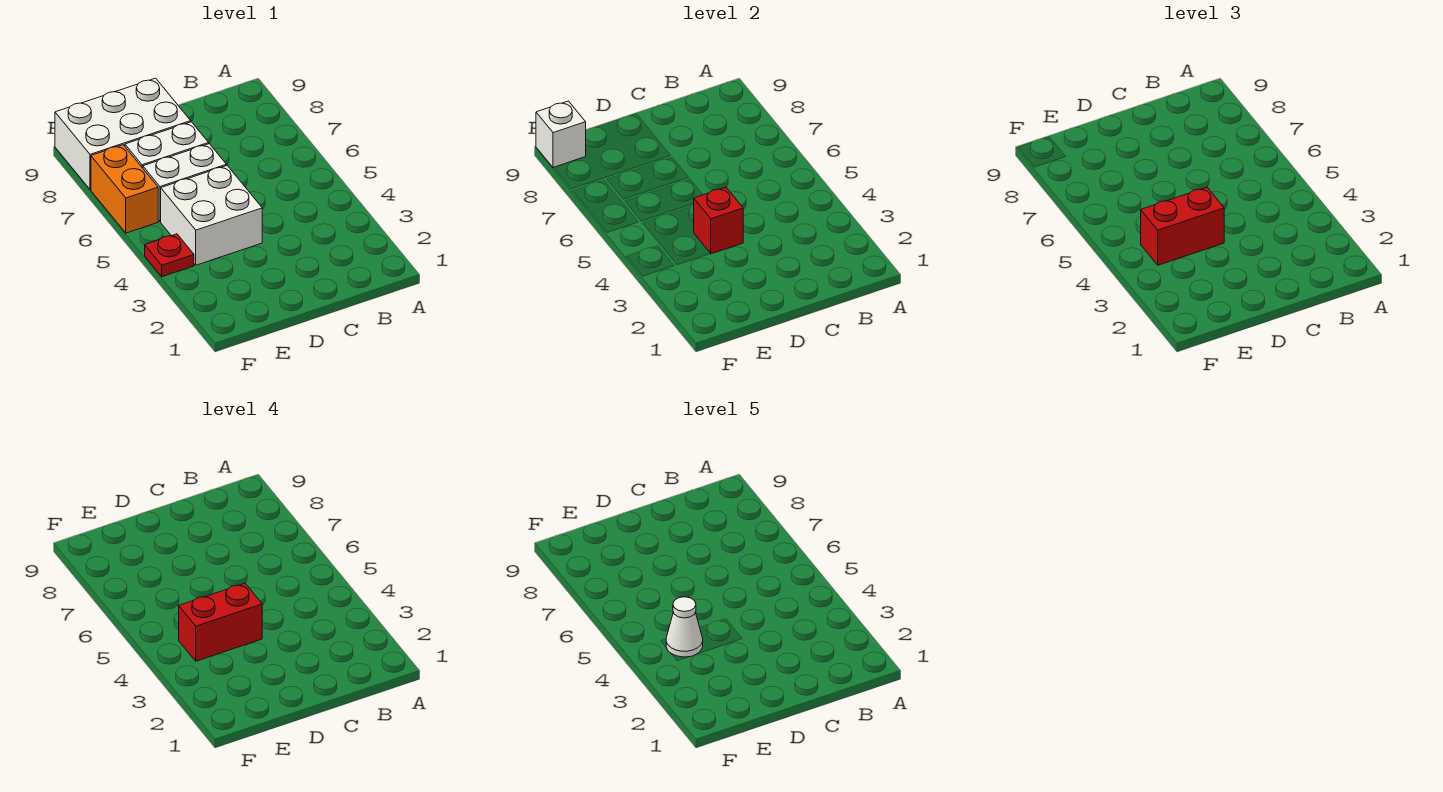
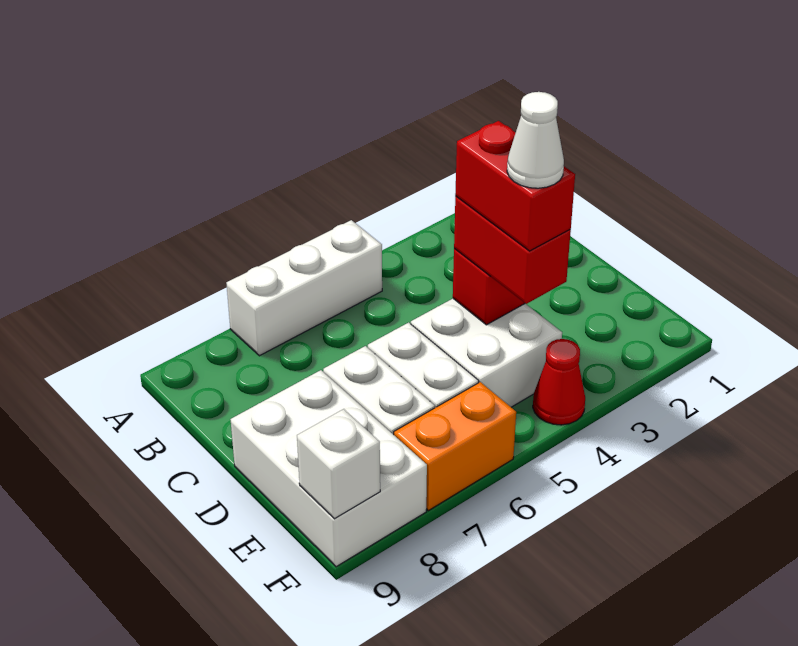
none -> white brick A5:A7 level 1
red plate F4 level 1 -> red cone F4 level 1

